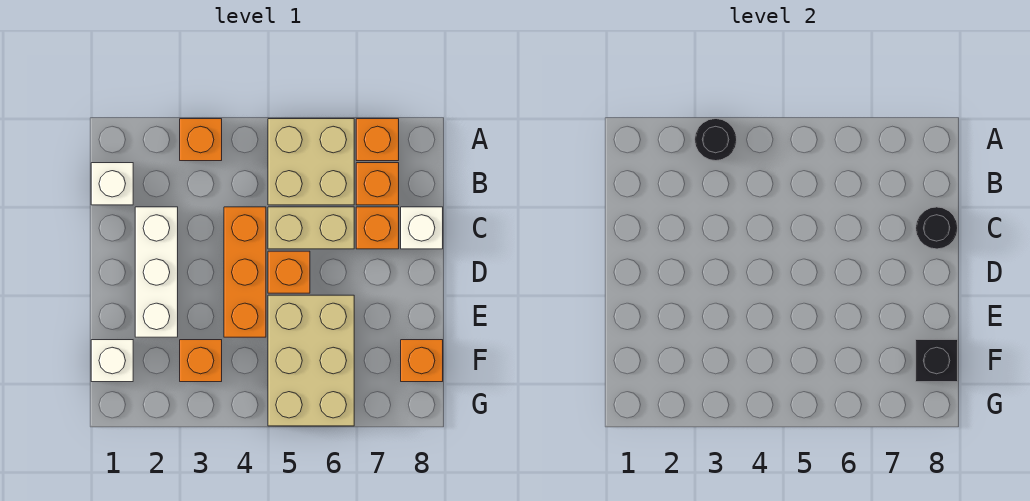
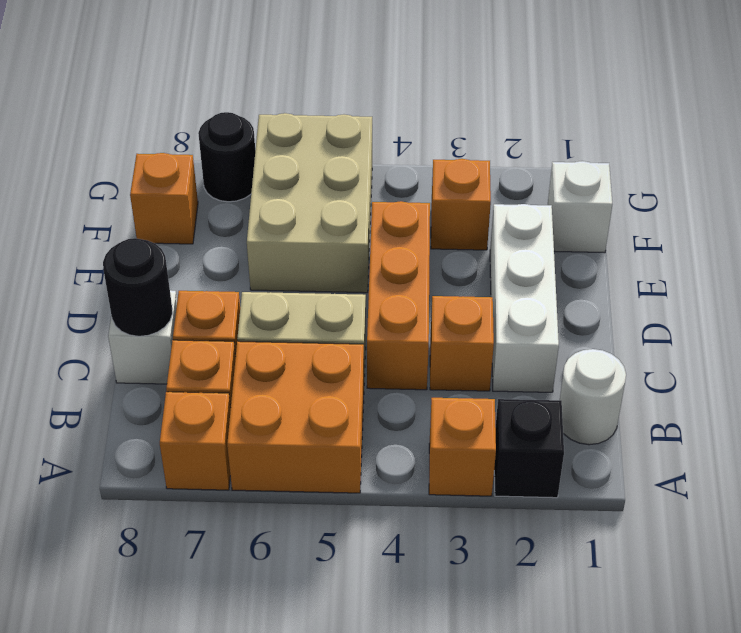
black round brick A3 level 2 -> black round brick G7 level 1
tan brick A5:B6 level 1 -> orange brick A5:B6 level 1
white brick B1 level 1 -> white round brick B1 level 1
orange brick D5 level 1 -> orange brick C3 level 1
black brick F8 level 2 -> black brick A2 level 1

